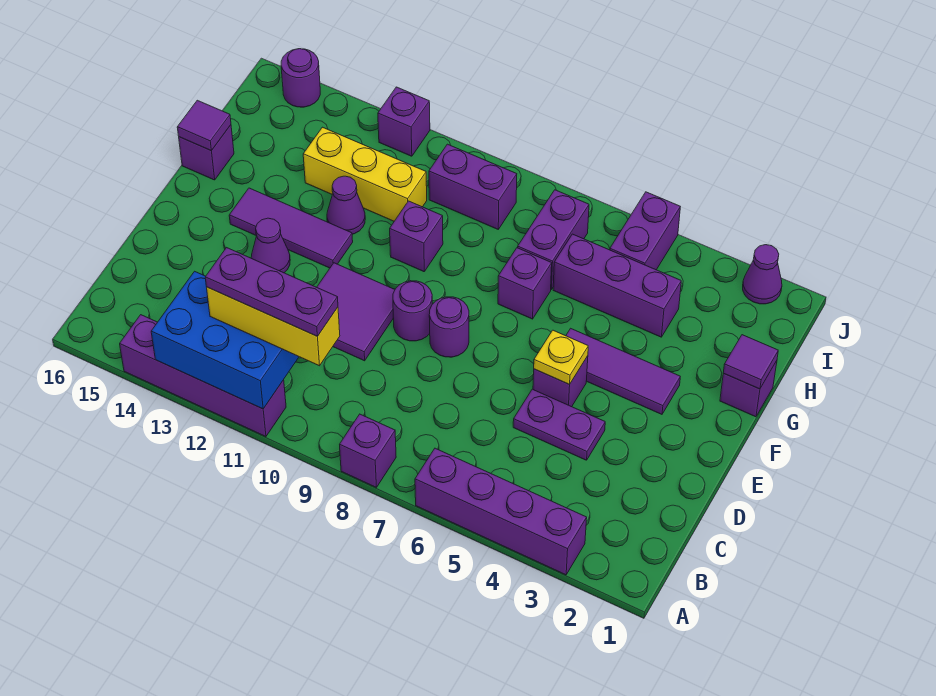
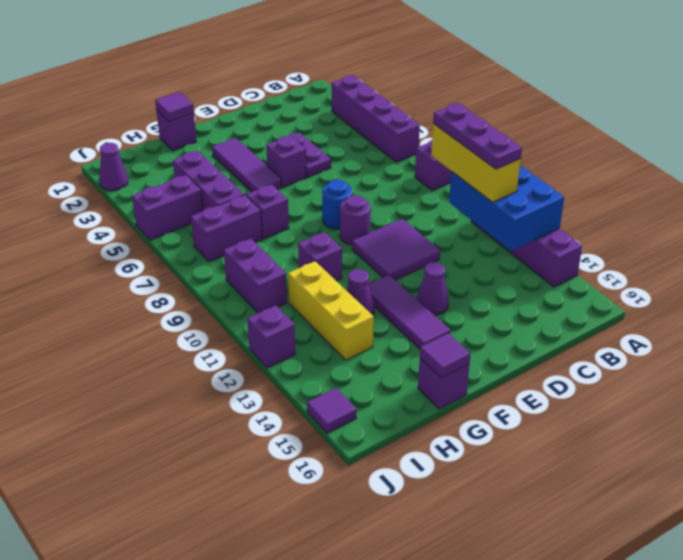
yellow plate E5 level 2 -> none
purple round brick E8 level 1 -> blue round brick E8 level 1
purple round brick J15 level 1 -> purple tile J15 level 1

